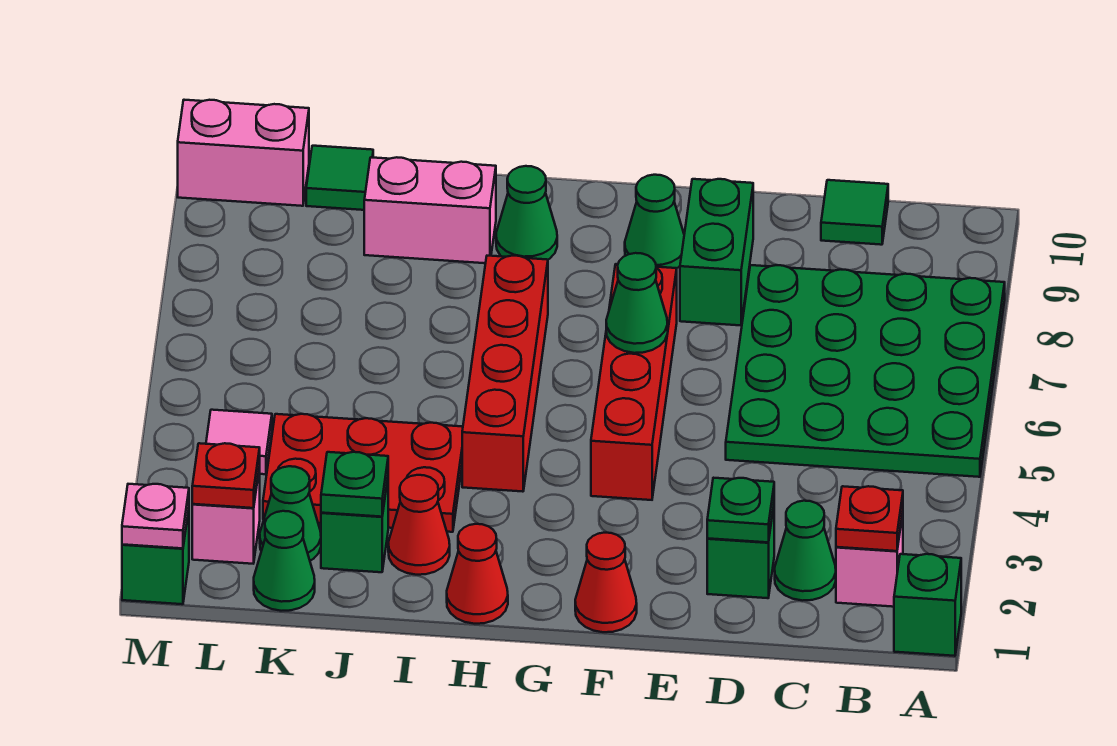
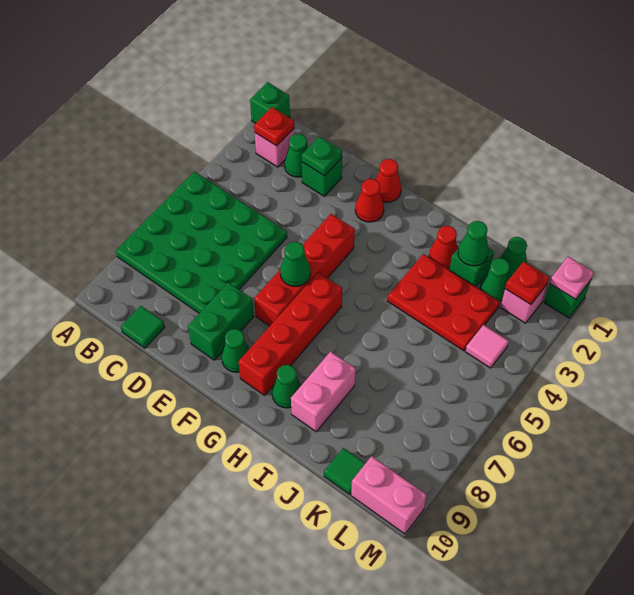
red cone H1 level 1 -> red cone F2 level 1
red brick H4:H7 level 1 -> red brick G6:G9 level 1
pink brick I9:J9 level 1 -> pink brick I8:I9 level 1
green plate J2 level 2 -> green cone J2 level 2

